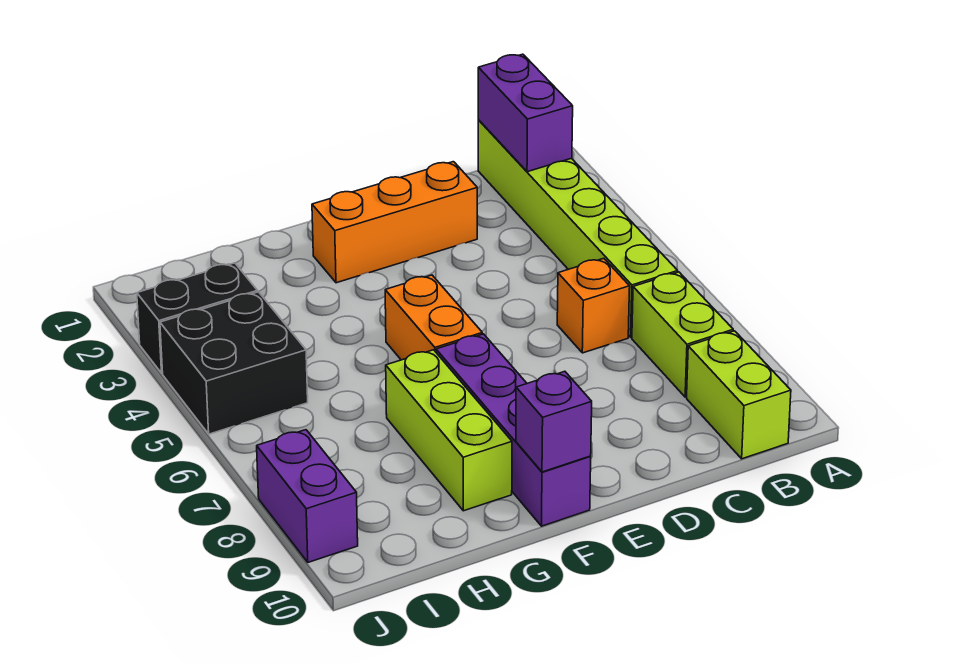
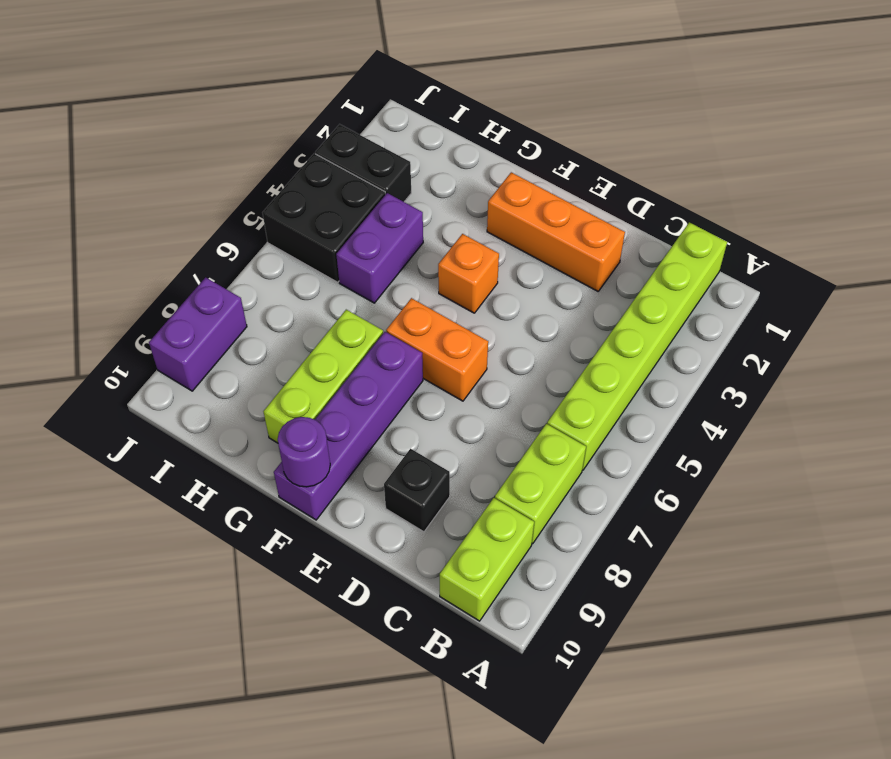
purple brick B1:B2 level 2 -> purple brick H4:H5 level 1
orange brick C6 level 1 -> orange brick F4 level 1
none -> black brick D9 level 1
orange brick F5:F6 level 1 -> orange brick E6:F6 level 1
purple brick F10 level 2 -> purple round brick F10 level 2

